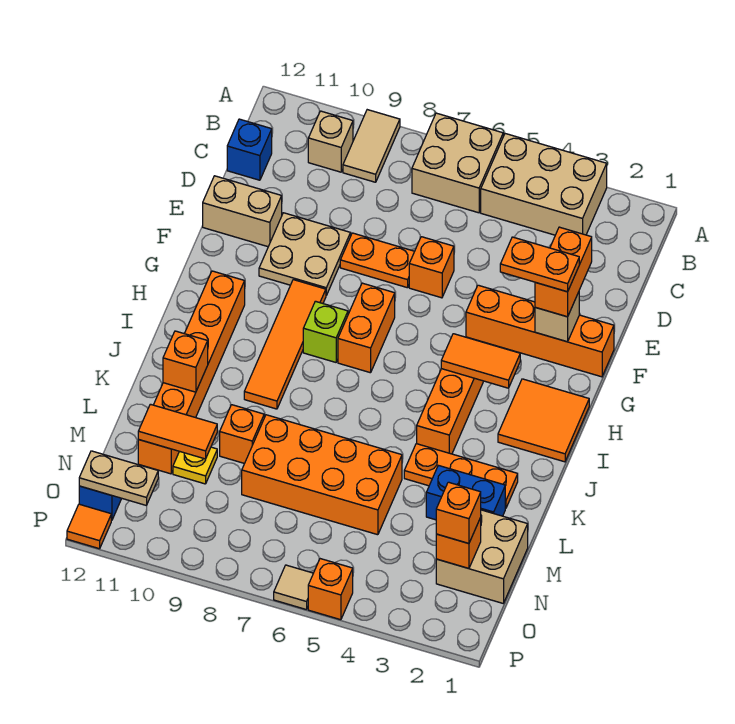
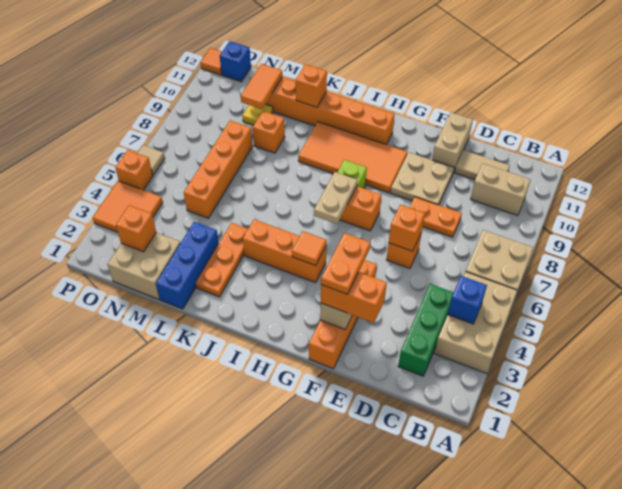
tan tile A9:B9 level 1 -> tan tile C11:D11 level 1
tan brick B10 level 1 -> tan brick B10:C10 level 1
none -> green brick C2:C4 level 1
blue brick C12 level 1 -> blue brick B4 level 2
orange plate E7:E8 level 1 -> orange plate D8:E8 level 1
orange tile G9:J9 level 1 -> orange tile G9:J10 level 1
orange tile H1:I2 level 1 -> orange tile O3:P4 level 1
orange tile H3:H4 level 2 -> orange tile H4 level 2
blue brick L2:L3 level 1 -> blue brick L1:L3 level 1
orange brick L5:M8 level 1 -> orange brick M5:M8 level 1
orange brick N2 level 3 -> orange brick E6 level 2
tan plate O11:O12 level 2 -> tan plate H6:H7 level 2

